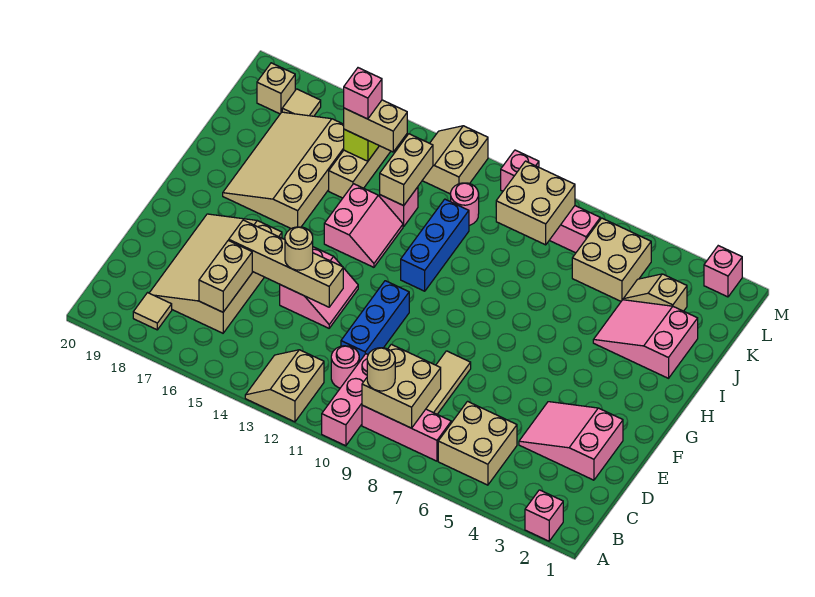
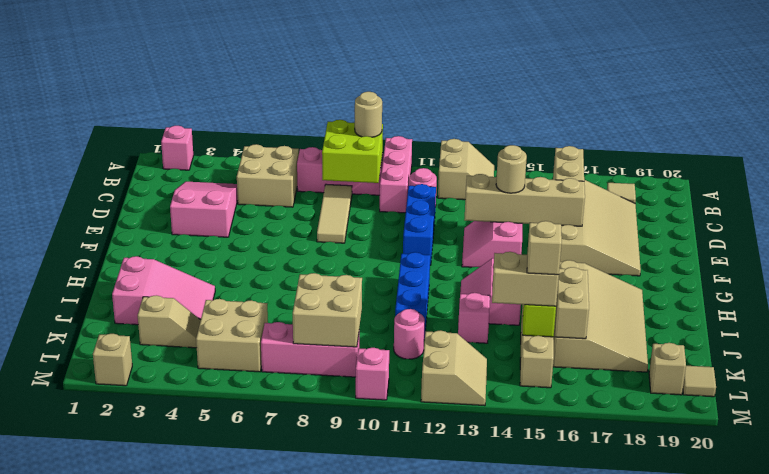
tan brick B8:C9 level 2 -> lime brick B8:C9 level 2
pink slope D2:E4 level 1 top 2 -> pink slope C3:E4 level 1 top E
tan brick J13:K13 level 2 -> tan brick J16:K16 level 2
pink brick K15 level 4 -> tan brick K15 level 4
tan tile L18 level 1 -> tan tile L20 level 1
pink brick M2 level 1 -> tan brick M2 level 1

